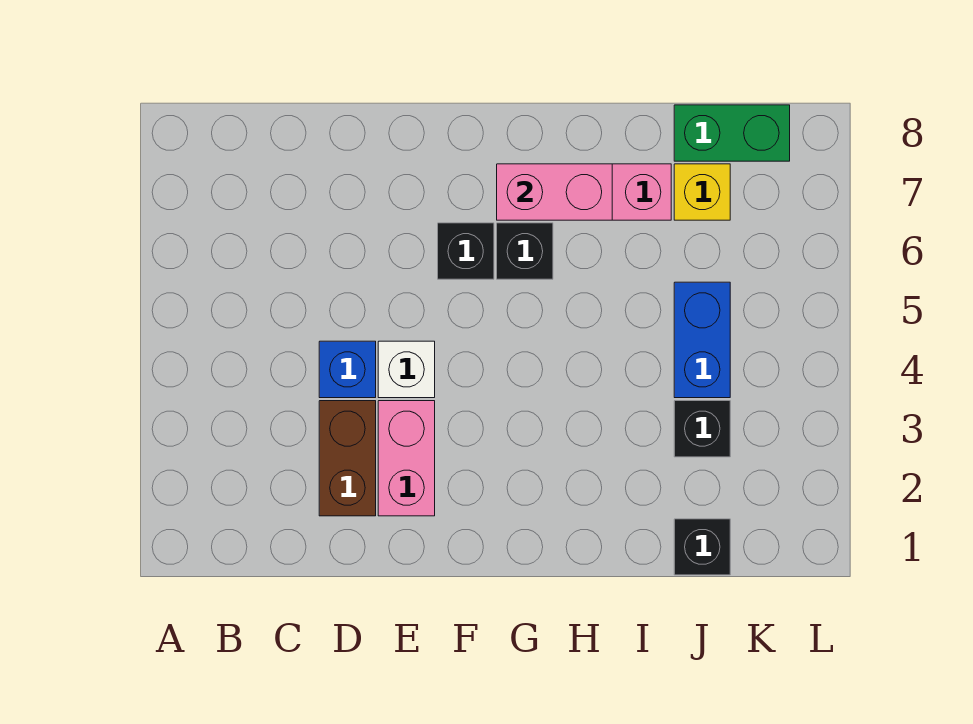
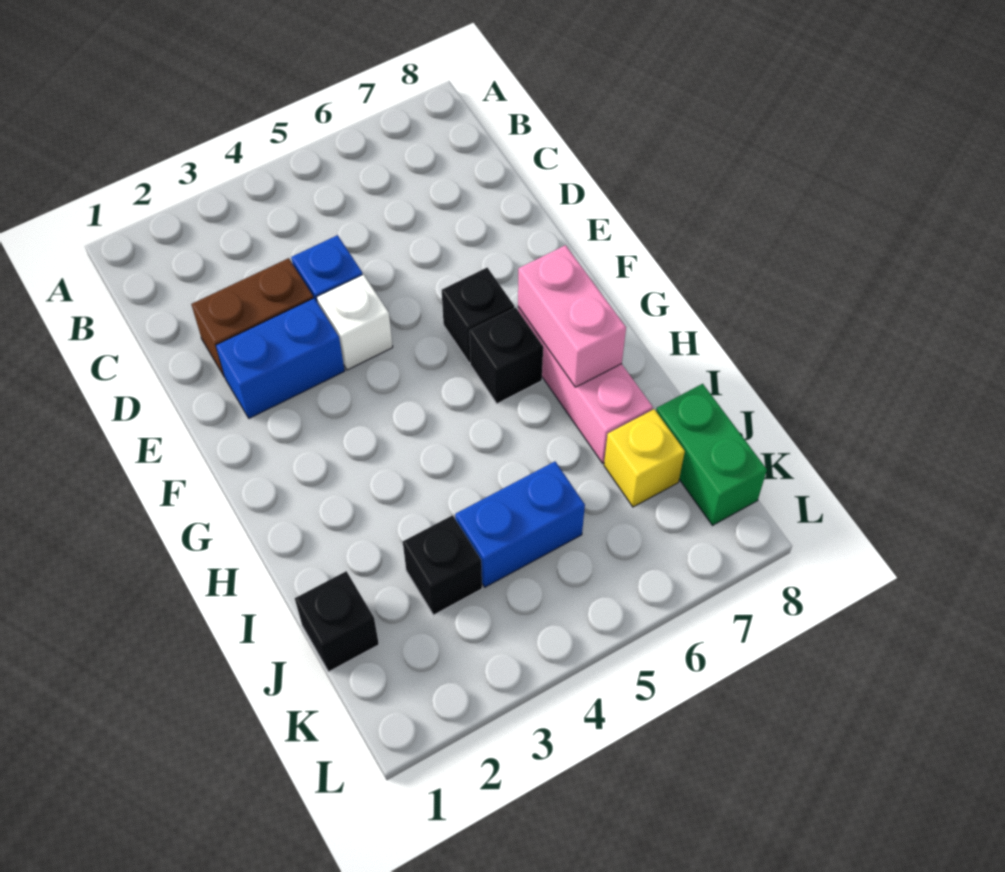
pink brick E2:E3 level 1 -> blue brick E2:E3 level 1

